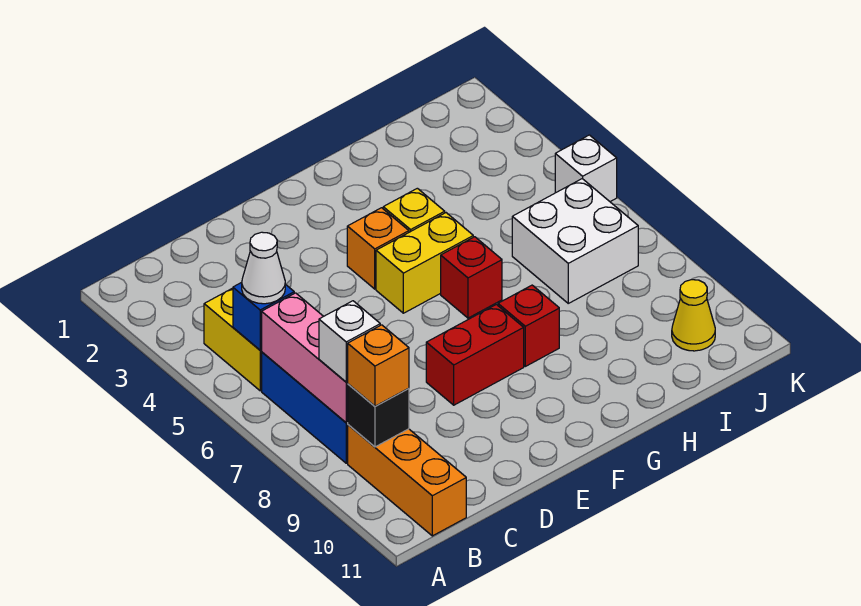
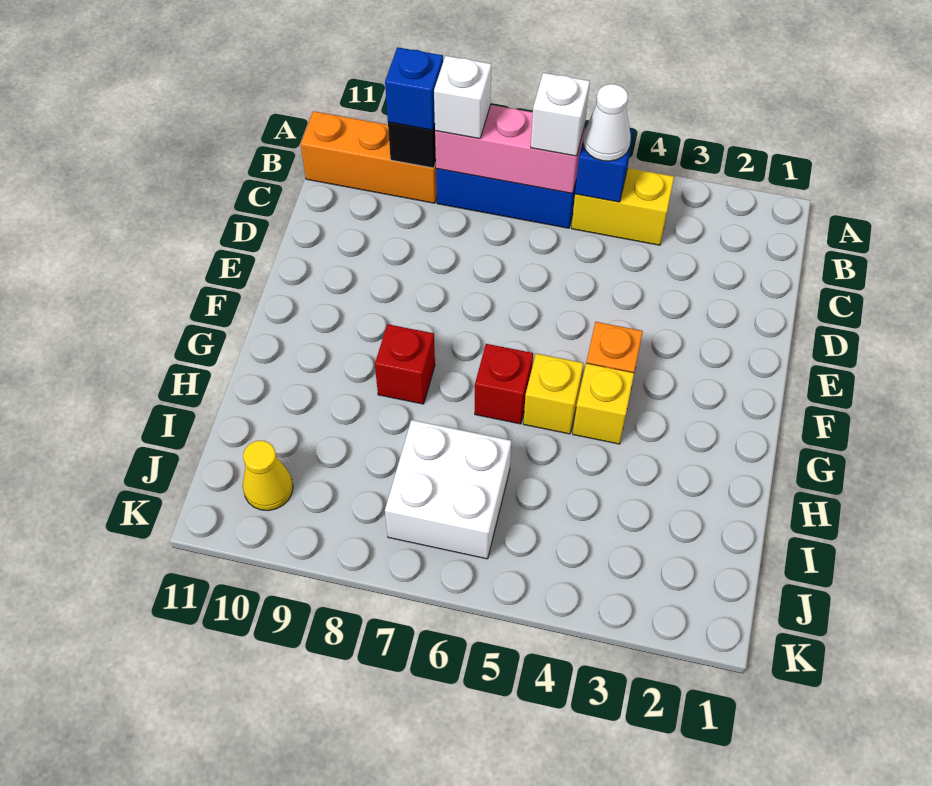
orange brick B9 level 3 -> blue brick B9 level 3
red brick E8:F8 level 1 -> none
yellow brick F5:G5 level 1 -> yellow brick G5 level 1
white brick K5 level 1 -> white brick B6 level 3

